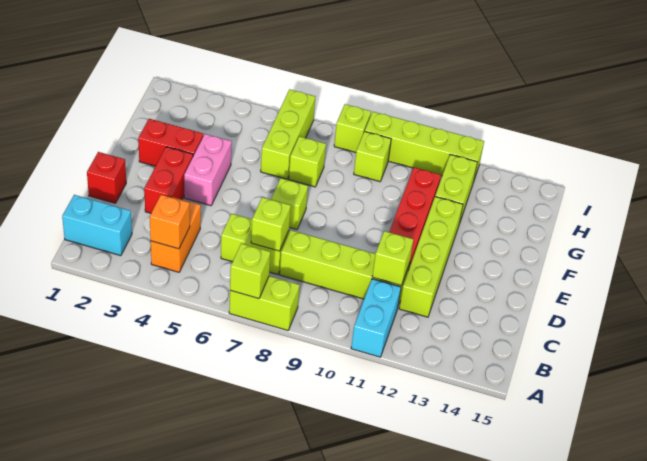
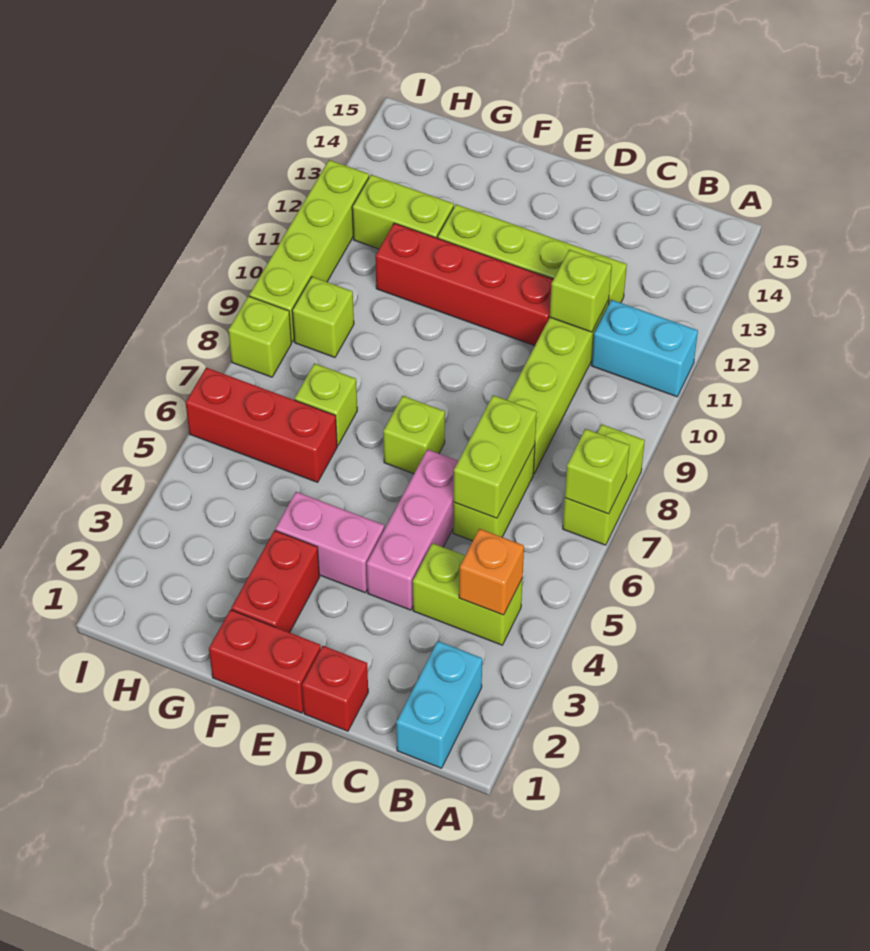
orange brick B4:C4 level 1 -> lime brick B4:C4 level 1
lime brick C7 level 2 -> lime brick C6:C7 level 2
red brick D3:E3 level 1 -> red brick E1:F1 level 1
none -> pink brick D4:D6 level 1
lime brick G6:I6 level 1 -> red brick G6:I6 level 1

